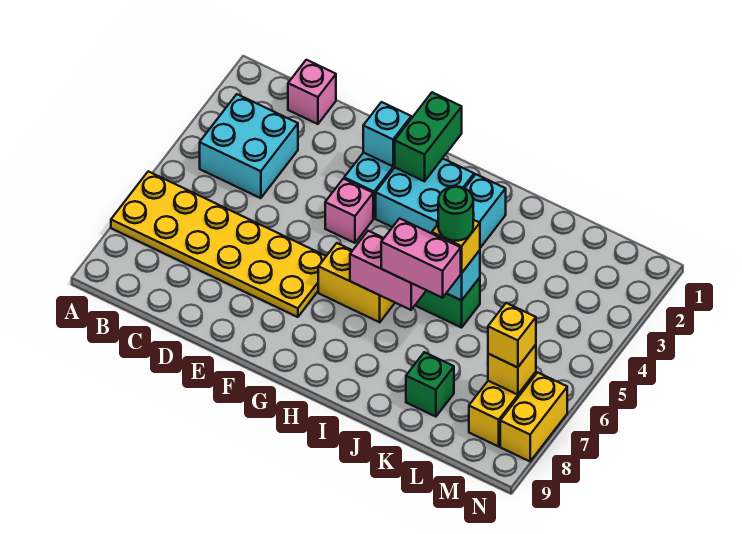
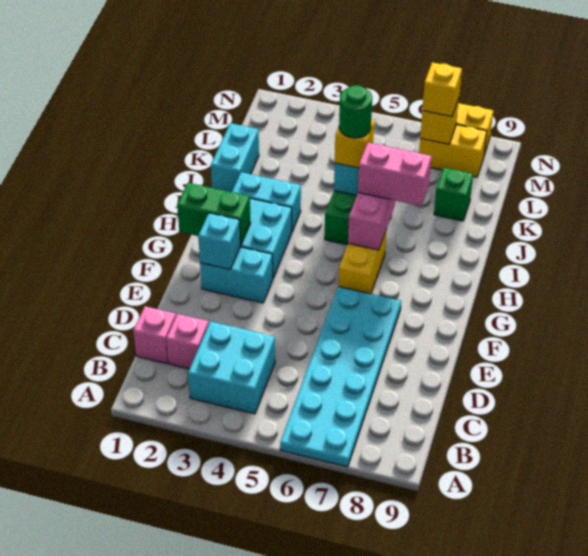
yellow plate A6:F7 level 1 -> cyan plate A6:F7 level 1
pink brick F4 level 1 -> pink brick C2 level 1
pink brick I6:J6 level 3 -> pink brick I6:I7 level 3
none -> cyan brick J1:K1 level 1

